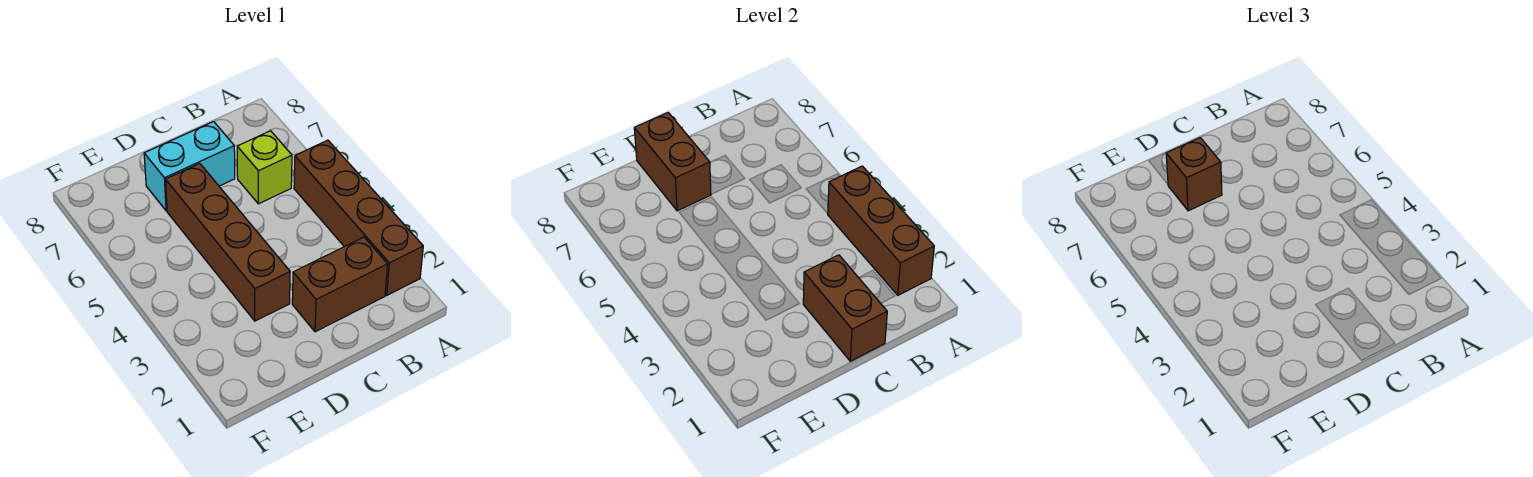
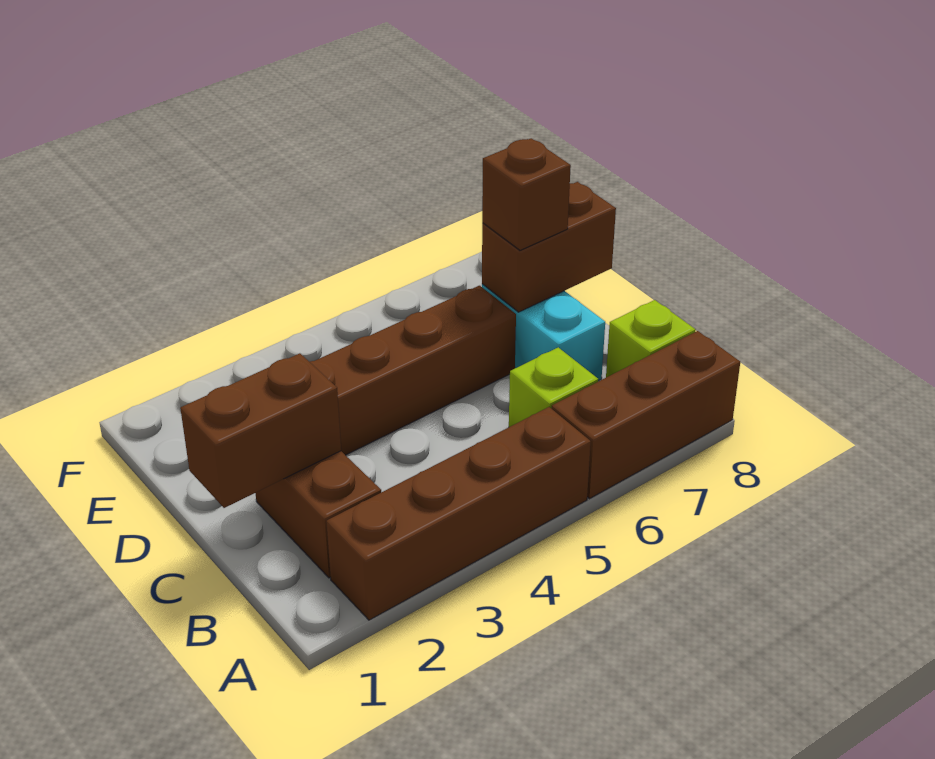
brown brick A2:A4 level 2 -> brown brick A6:A8 level 1
none -> lime brick B8 level 1

